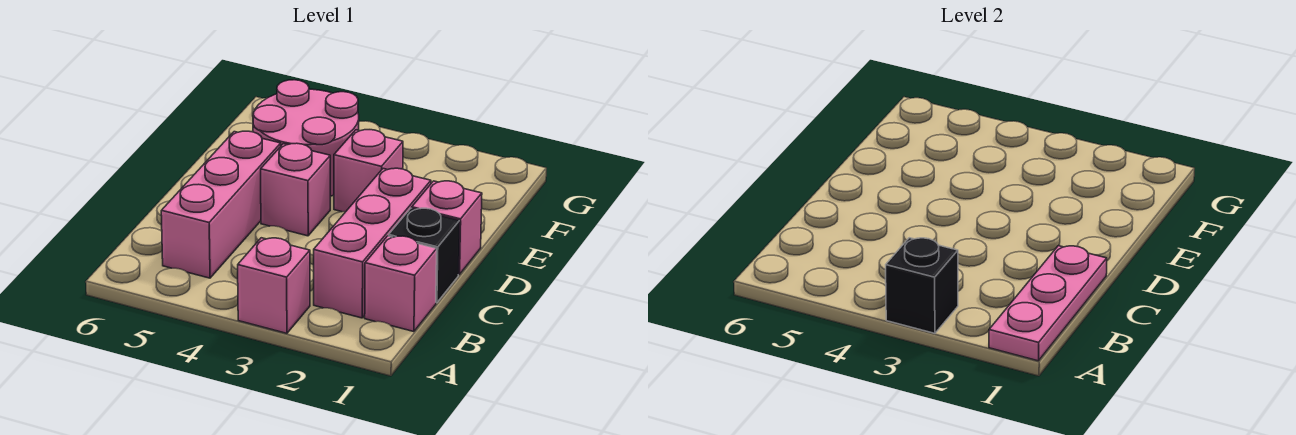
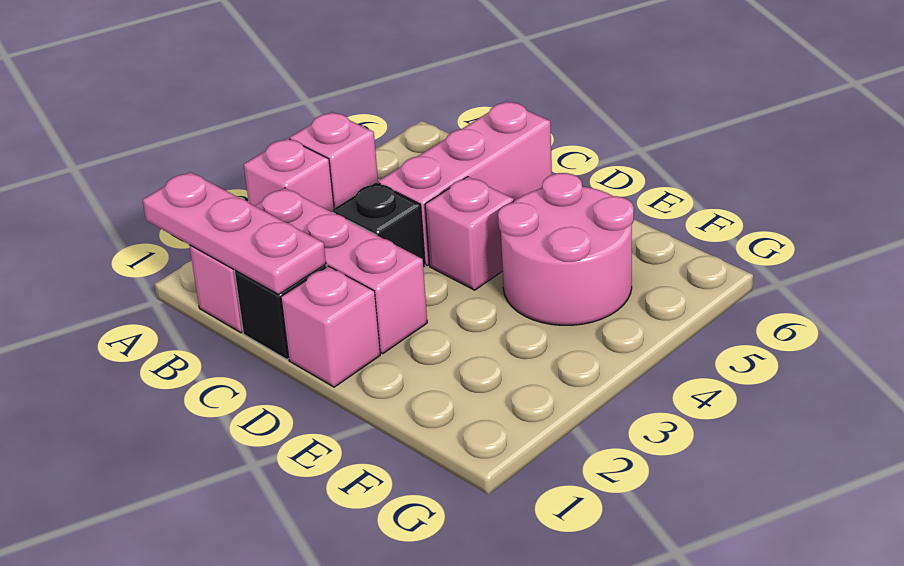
black brick A3 level 2 -> black brick C3 level 1
pink brick B5:D5 level 1 -> pink brick C4:C6 level 1
pink brick E3 level 1 -> pink brick A4 level 1

